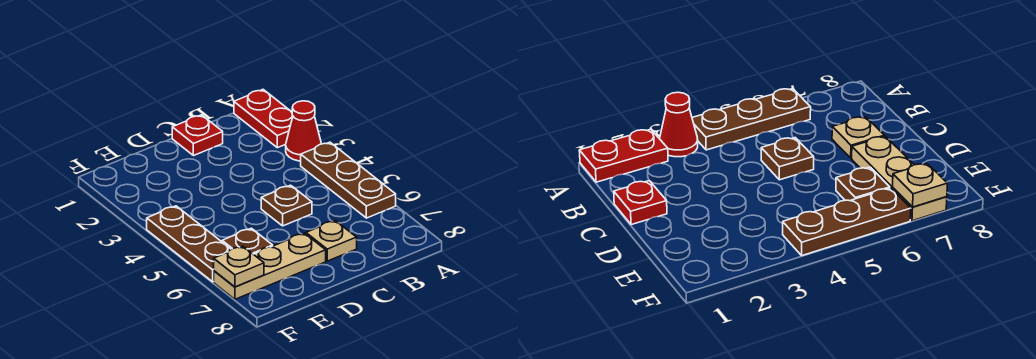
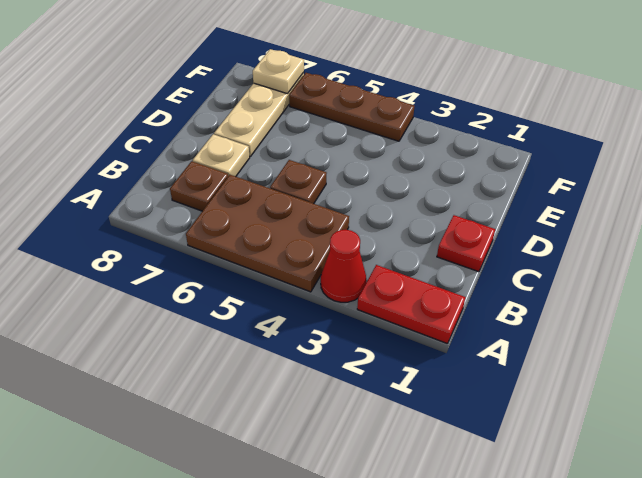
brown plate A4:A6 level 1 -> brown plate A4:B6 level 1
brown plate E6 level 1 -> brown plate B7 level 1

